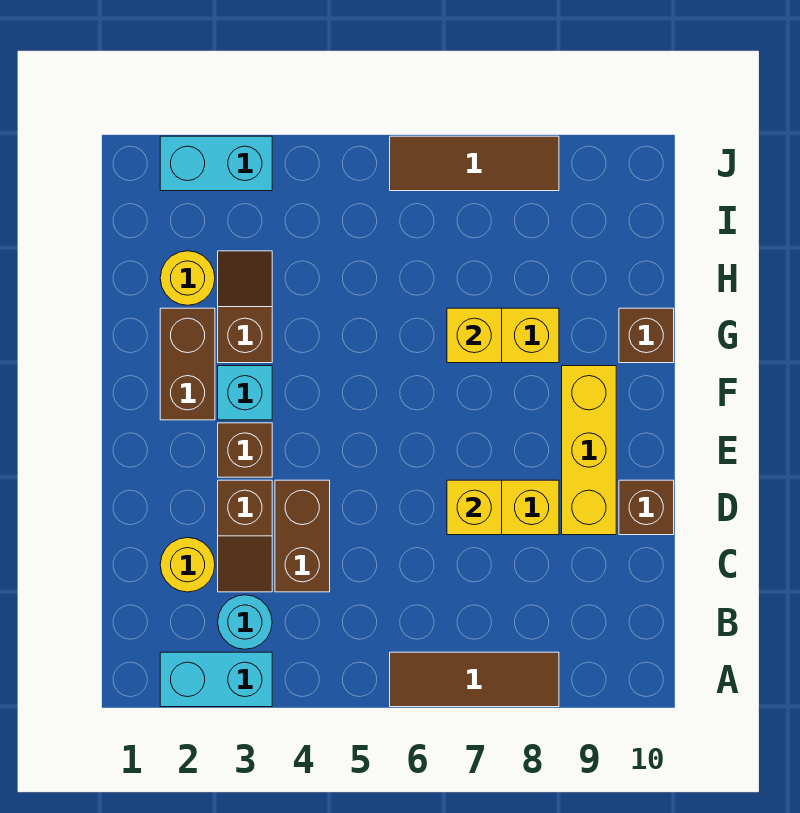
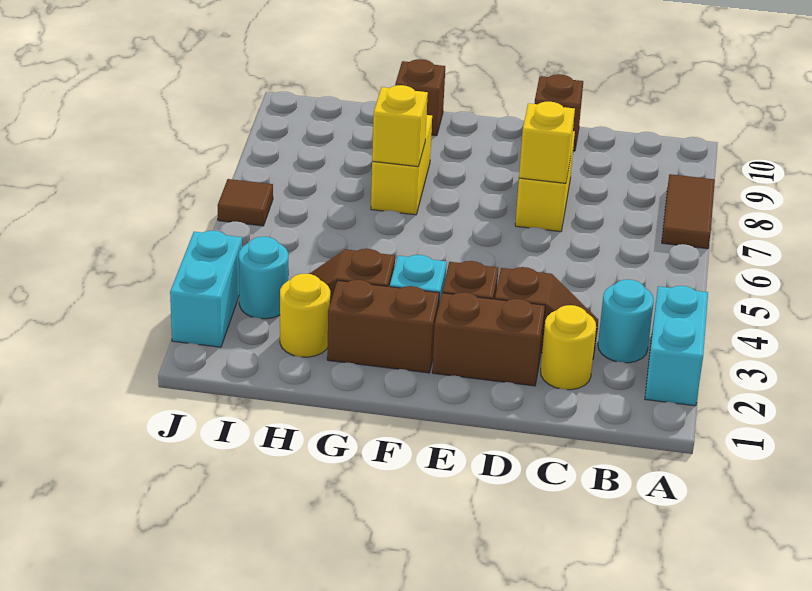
brown tile A6:A8 level 1 -> brown tile A7:A8 level 1
brown brick C4:D4 level 1 -> brown brick D2:E2 level 1
yellow brick D9:F9 level 1 -> none
none -> cyan round brick I3 level 1
brown tile J6:J8 level 1 -> brown tile J6 level 1

